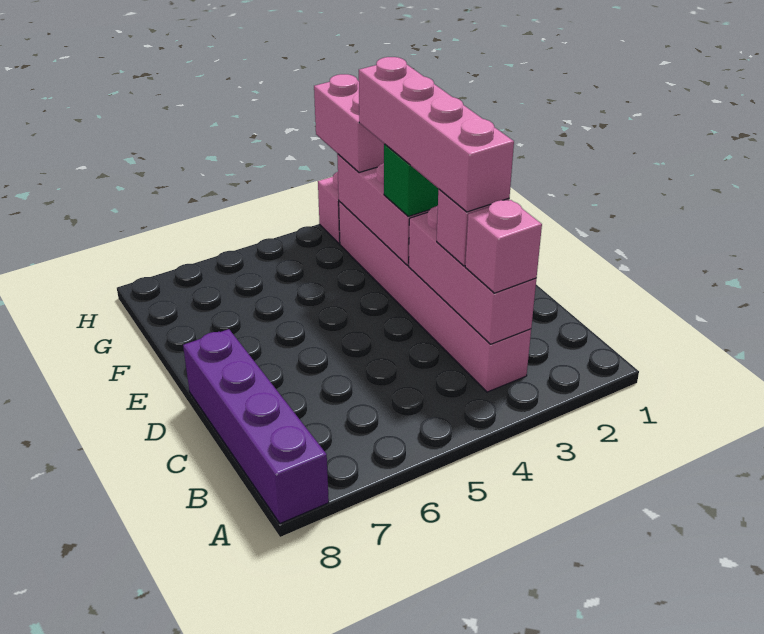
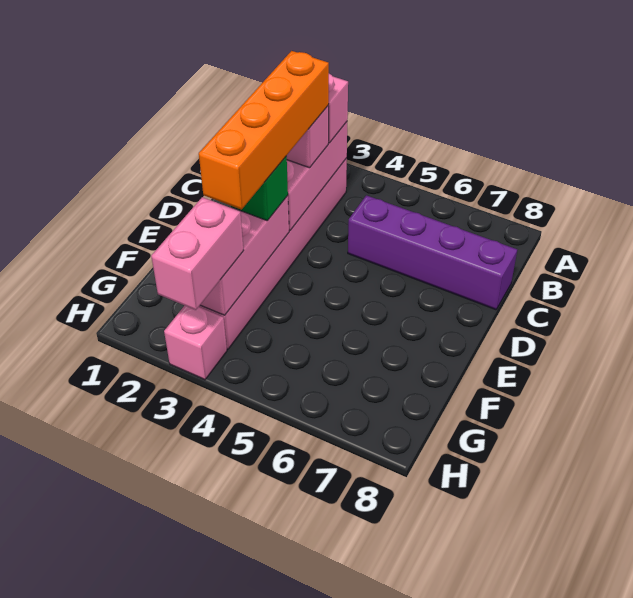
purple brick A8:D8 level 1 -> purple brick C5:C8 level 1
pink brick C3:F3 level 4 -> orange brick C3:F3 level 4

